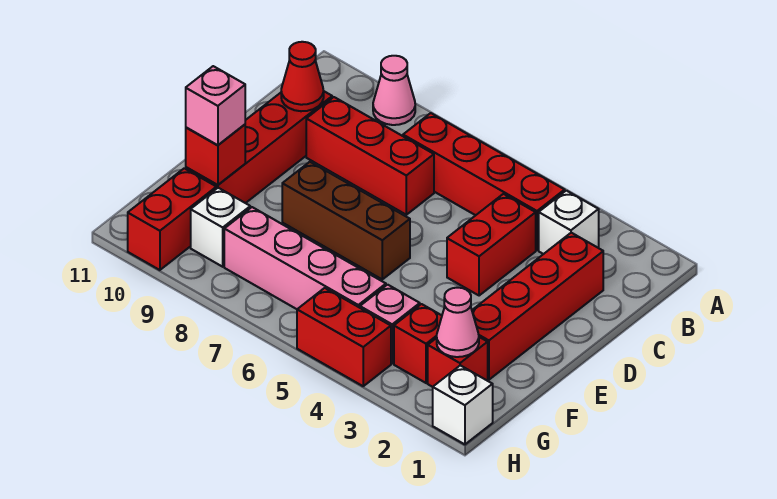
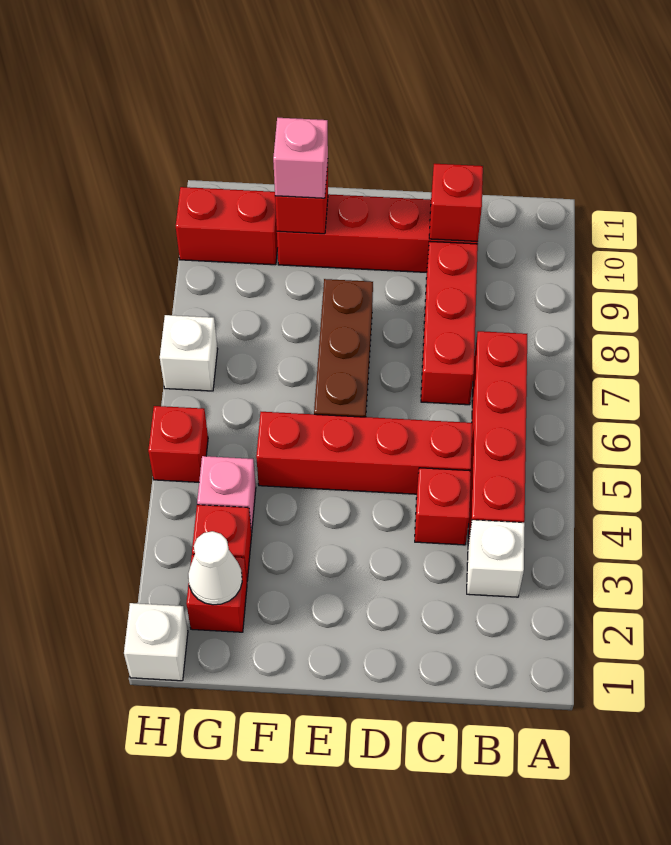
pink cone A9 level 1 -> none
red brick C2:F2 level 1 -> red brick C5:F5 level 1
red brick C4:D4 level 1 -> red brick C4 level 1
red cone C10 level 2 -> red brick C10 level 2
pink cone G2 level 2 -> white cone G2 level 2
pink brick G5:G8 level 1 -> none
white brick G9 level 1 -> white brick H7 level 1
red brick H4:H5 level 1 -> red brick H5 level 1

